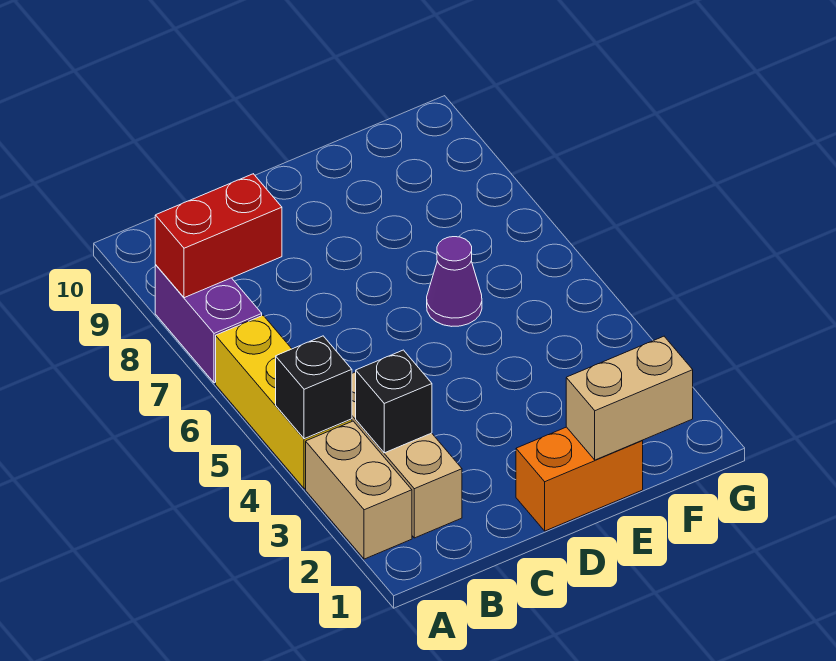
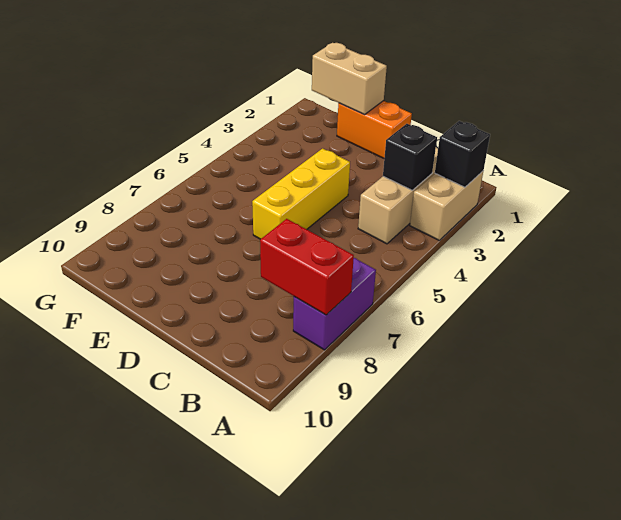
yellow brick A4:A6 level 1 -> yellow brick D4:D6 level 1
black brick A4 level 2 -> black brick A2 level 2
purple cone E6 level 1 -> none

